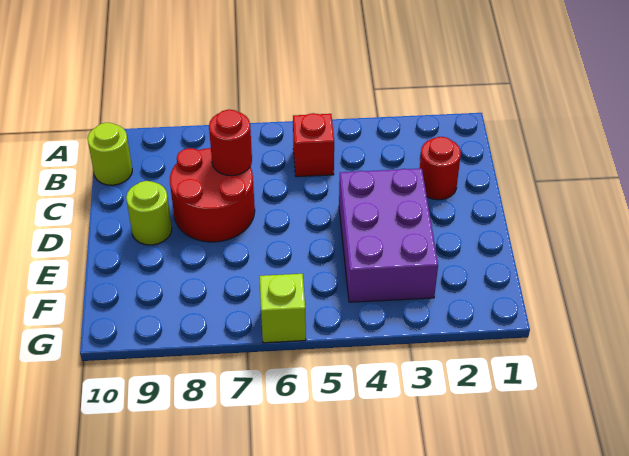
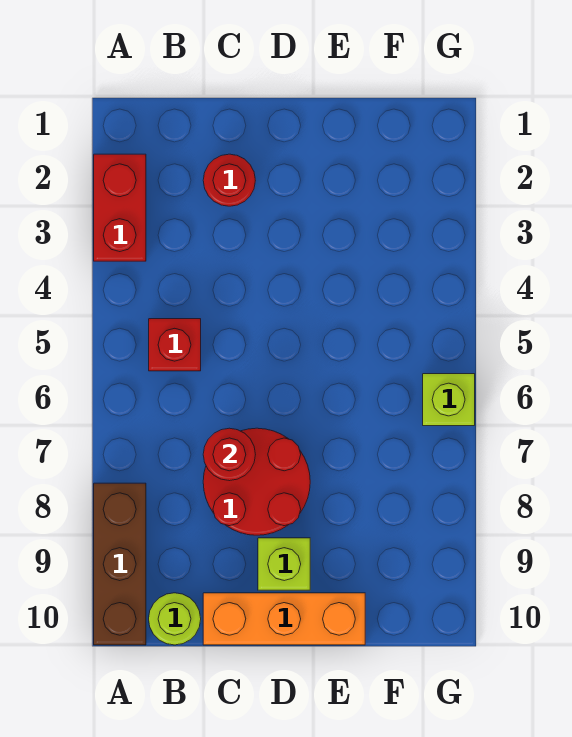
none -> red brick A2:A3 level 1
none -> brown brick A8:A10 level 1
none -> orange brick C10:E10 level 1
purple brick D3:F4 level 1 -> none
lime round brick D9 level 1 -> lime brick D9 level 1

